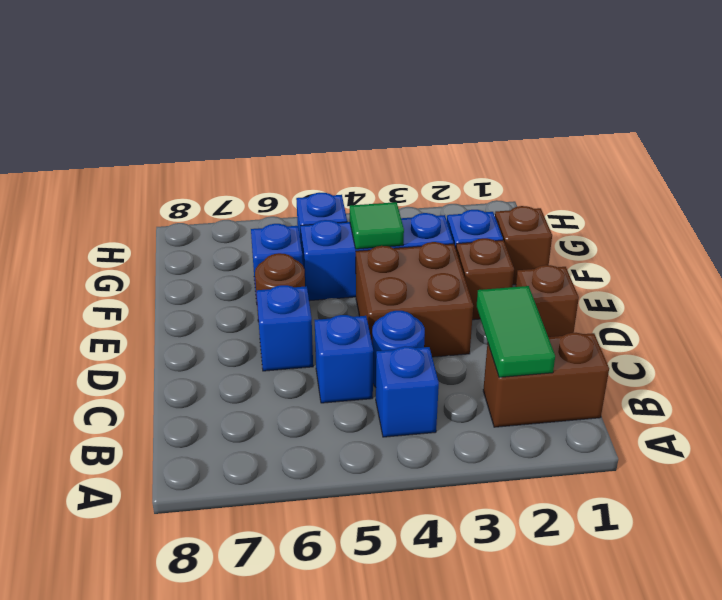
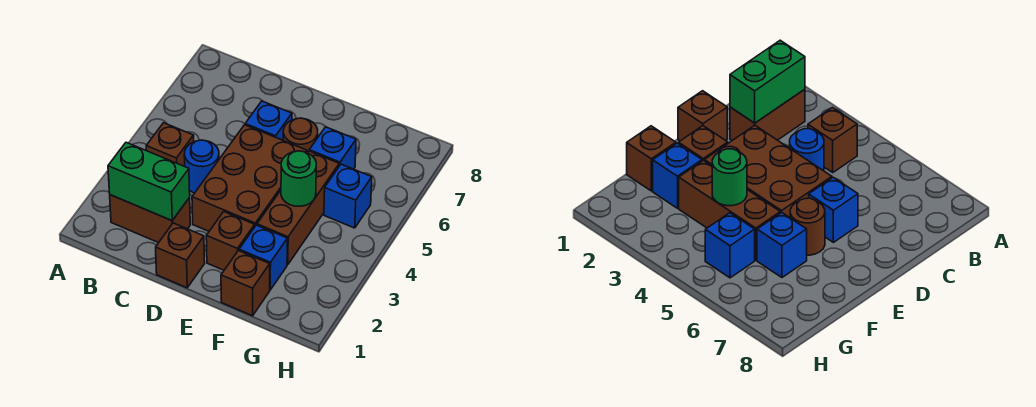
brown brick B1:B2 level 1 -> brown brick B2:C2 level 1
green tile B2:C2 level 2 -> green brick B2:C2 level 2
blue brick B4 level 1 -> brown brick B4 level 1
blue brick C5 level 1 -> none
brown brick D3:E4 level 1 -> brown brick D3:E5 level 1
blue brick F3:F5 level 1 -> brown brick F3:F5 level 1
green tile F4 level 2 -> green round brick F4 level 2

